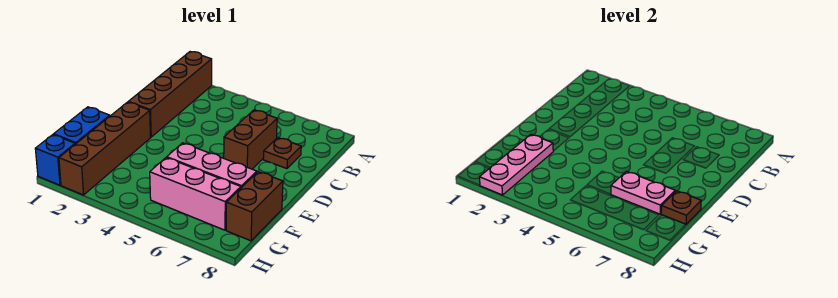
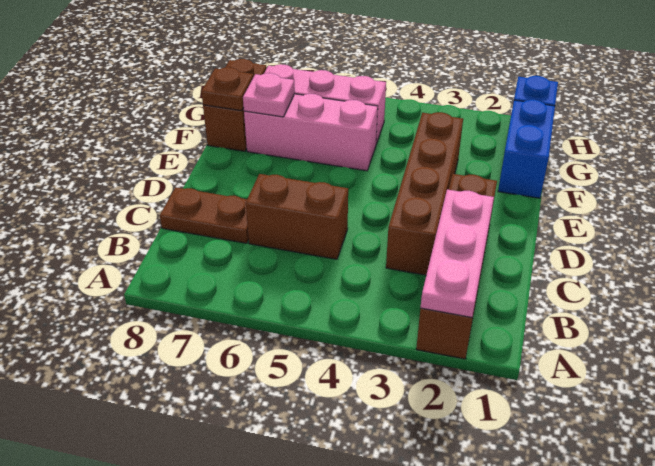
brown brick C6:D6 level 1 -> brown brick C5:C6 level 1
brown plate C7 level 1 -> brown plate C7:C8 level 1
brown brick E2:H2 level 1 -> brown brick C3:F3 level 1
pink plate F2:H2 level 2 -> pink plate A2:C2 level 2
pink plate F6:F7 level 2 -> pink plate F7 level 2

